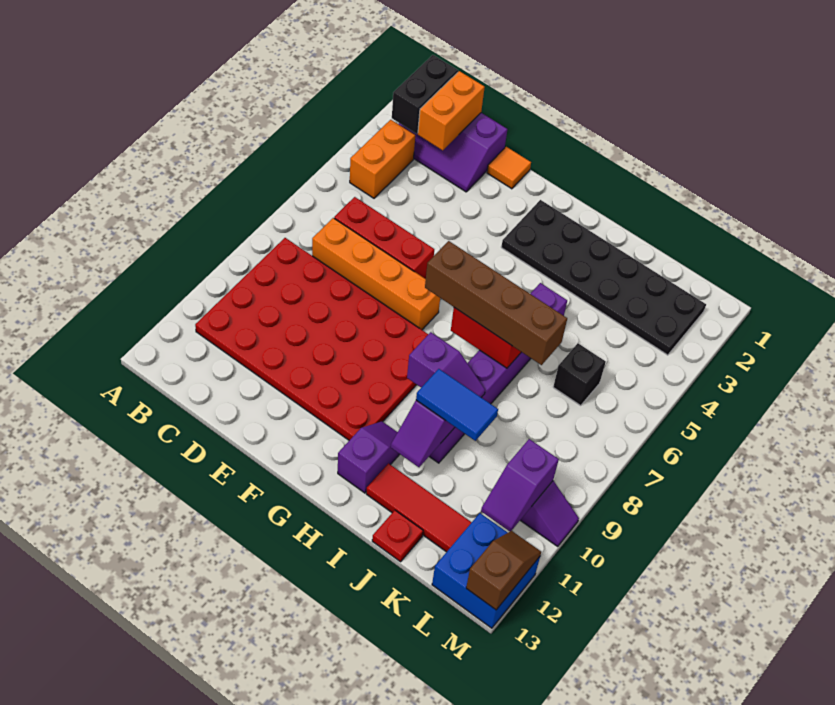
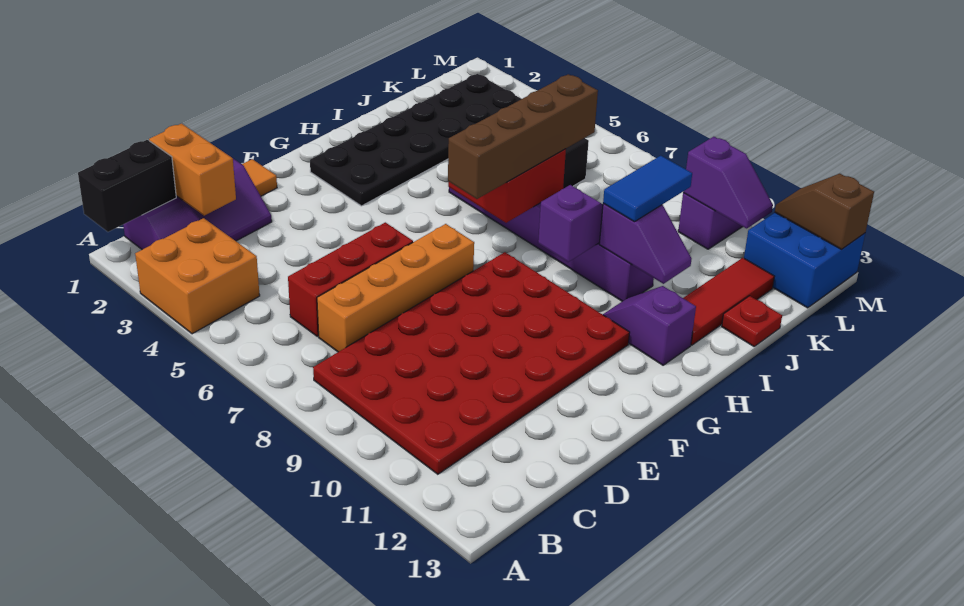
black brick B1:B2 level 2 -> black brick A1:B1 level 2
orange brick B3:B4 level 1 -> orange brick A3:B4 level 1

